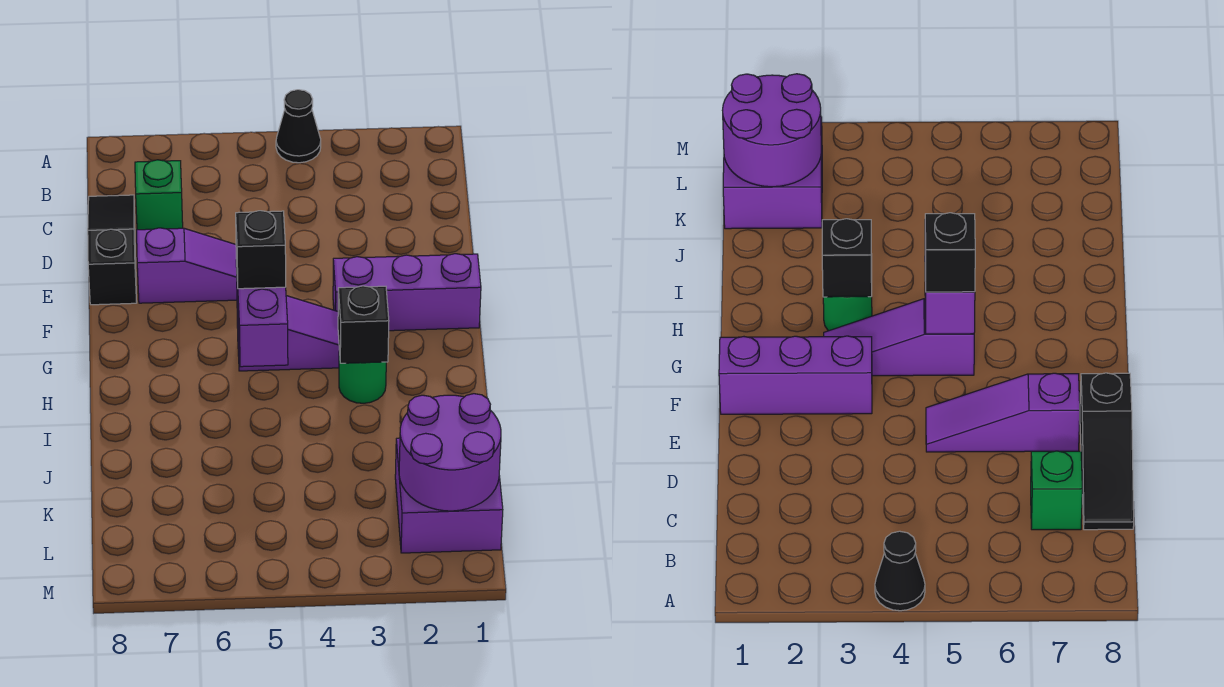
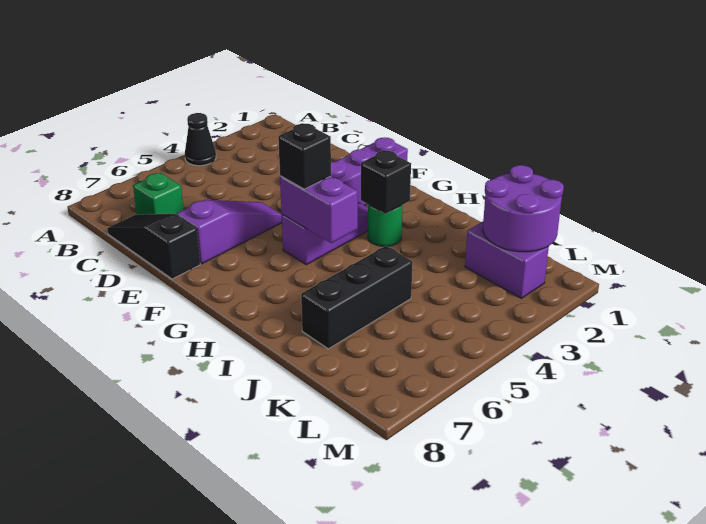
none -> black brick J5:J7 level 1
purple brick K1:L2 level 1 -> purple brick K2:L2 level 1

